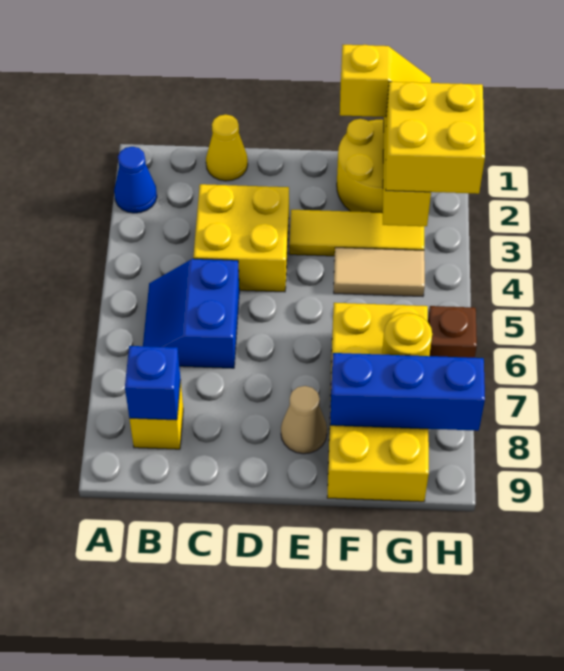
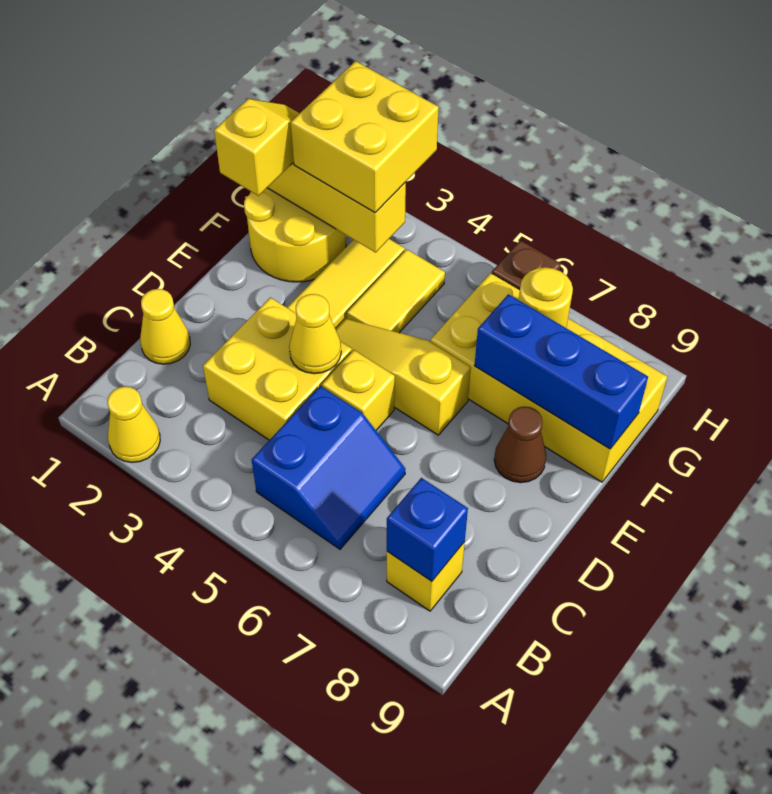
blue cone A2 level 1 -> yellow cone A2 level 1
blue slope B5:C6 level 1 top C -> blue slope B5:C6 level 1 top 5
none -> yellow cone D4 level 2
none -> yellow brick D5 level 1
none -> yellow slope E4:E6 level 1 top 6
tan cone E8 level 1 -> brown cone E8 level 1
tan tile F4:G4 level 1 -> yellow tile F4:G4 level 1
blue brick F8:H8 level 2 -> blue brick F7:F9 level 2

